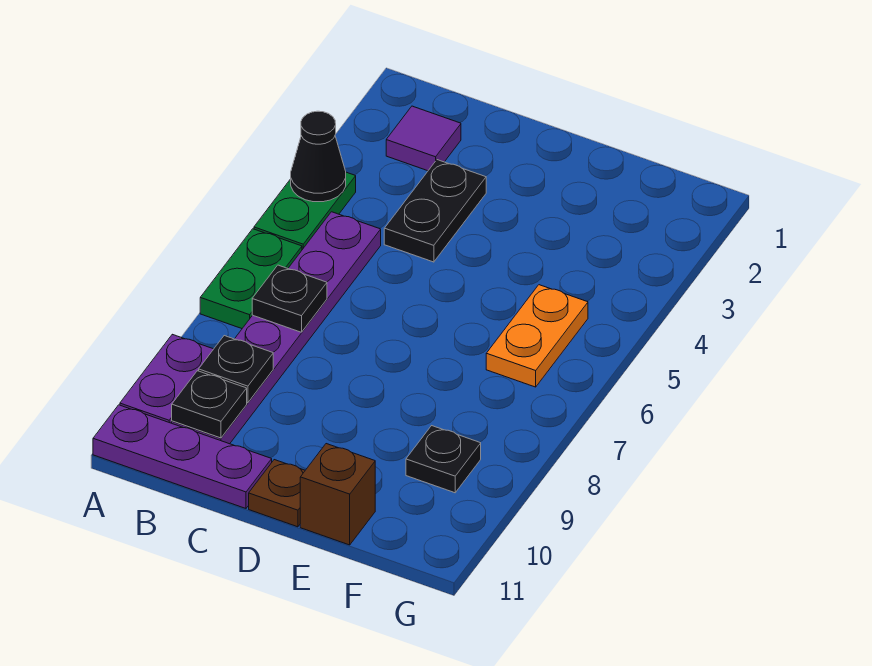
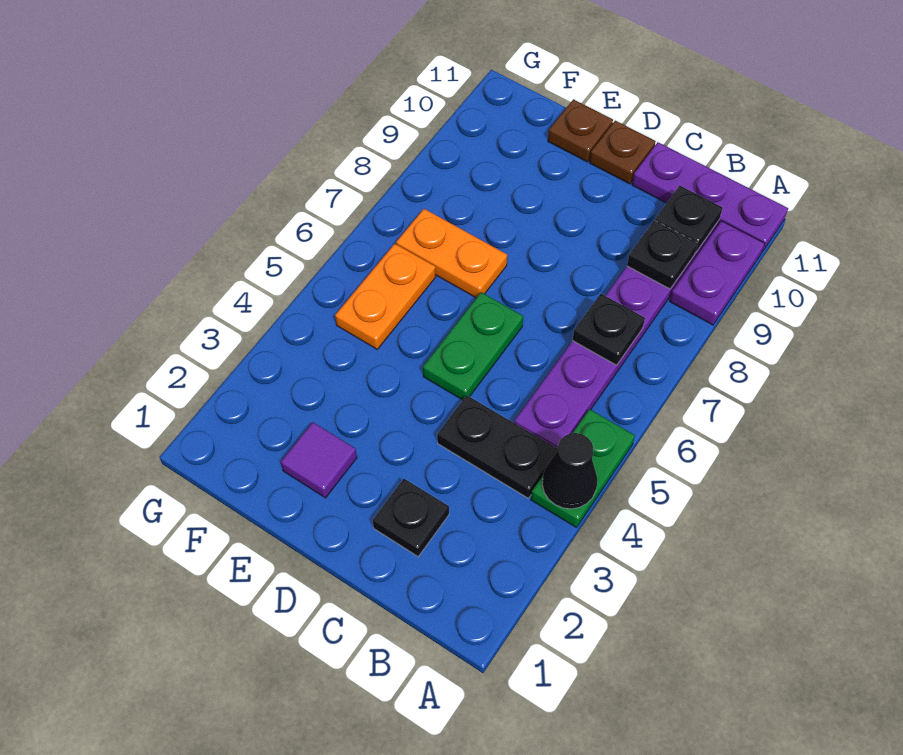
green plate A6:A7 level 1 -> green plate D5:D6 level 1
purple tile B2 level 1 -> purple tile E2 level 1
black plate C3:C4 level 1 -> black plate B4:C4 level 1
none -> orange plate E7:F7 level 1
brown brick E11 level 1 -> brown plate E11 level 1
black plate F9 level 1 -> black plate C2 level 1

